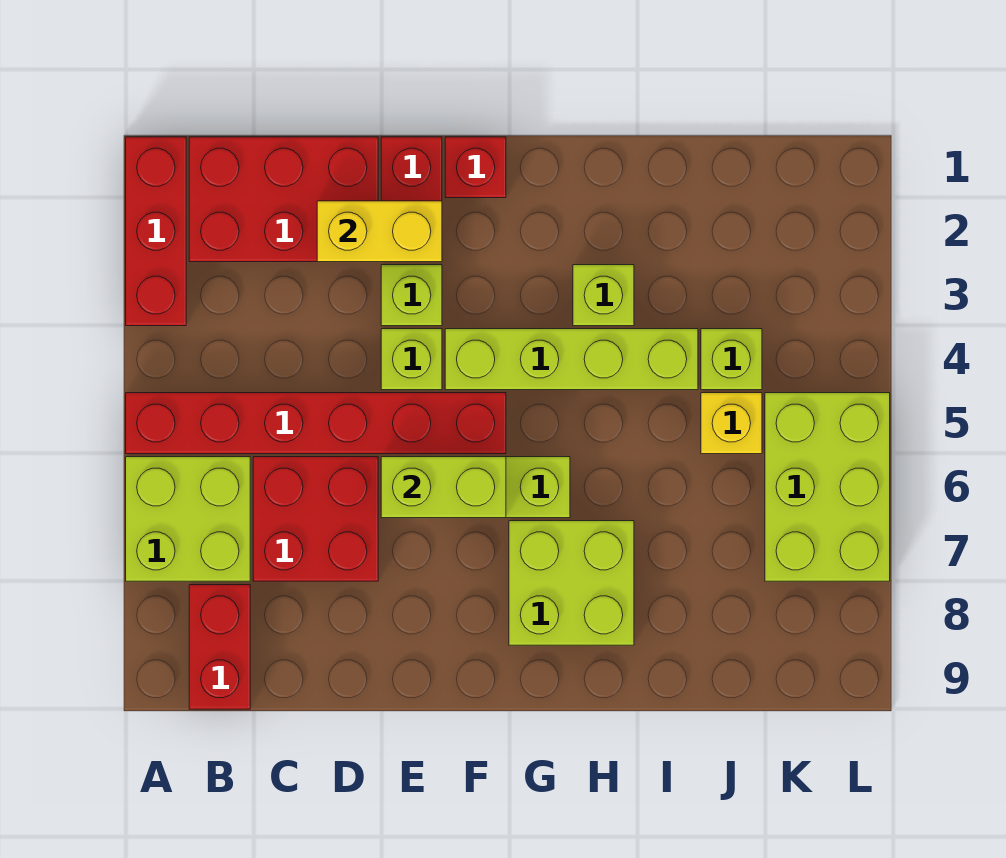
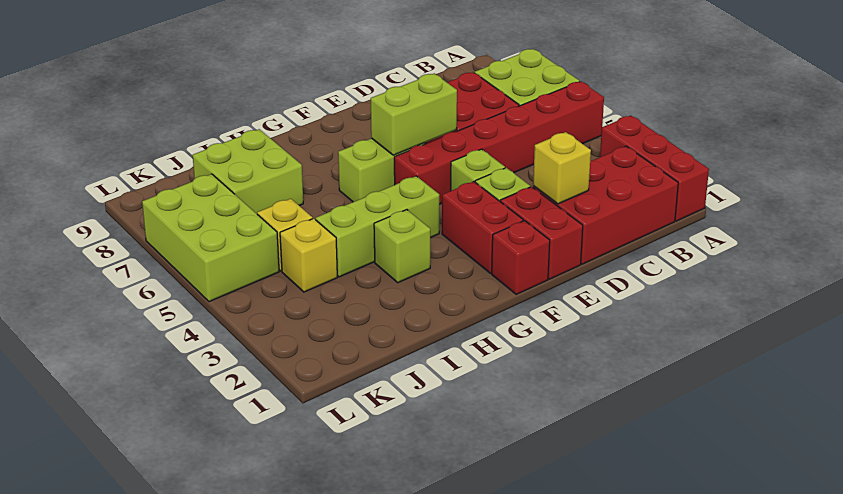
red brick B8:B9 level 1 -> red brick F2:F3 level 1
yellow brick D2:E2 level 2 -> yellow brick D2 level 2
lime brick F4:I4 level 1 -> lime brick G4:I4 level 1
lime brick G7:H8 level 1 -> lime brick I7:J8 level 1
lime brick J4 level 1 -> yellow brick J4 level 1

